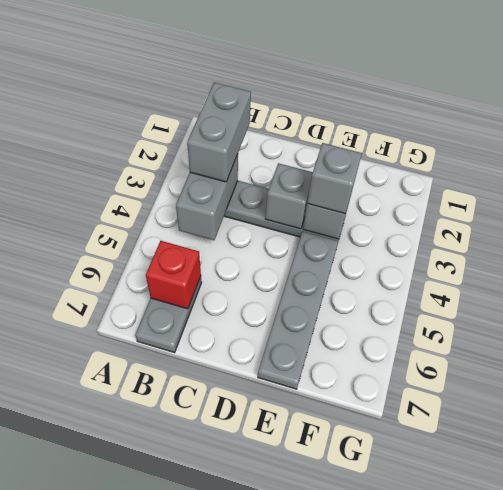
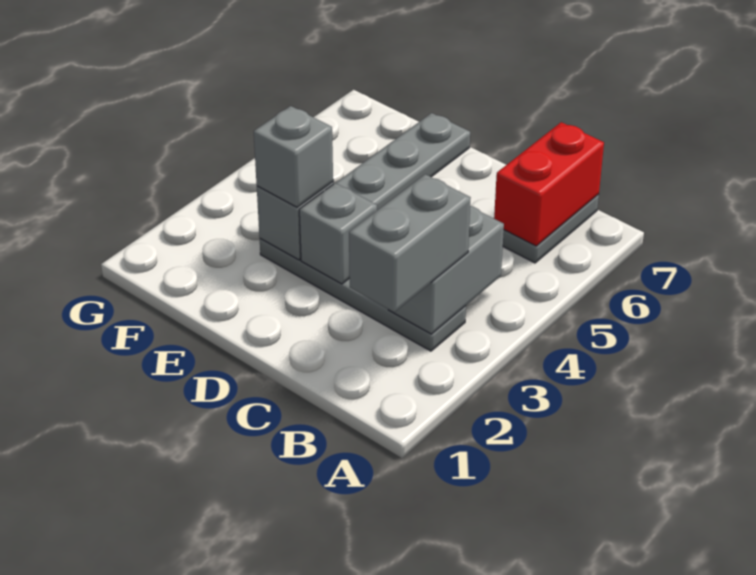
red brick B6 level 2 -> red brick B6:B7 level 2

